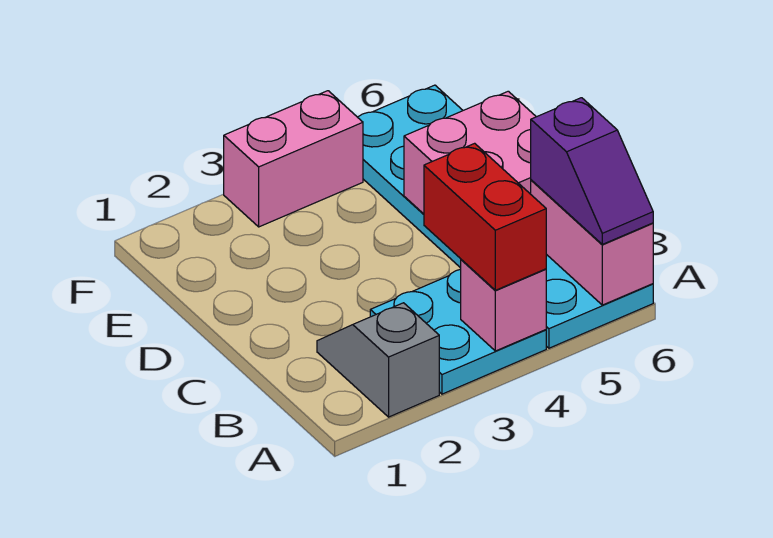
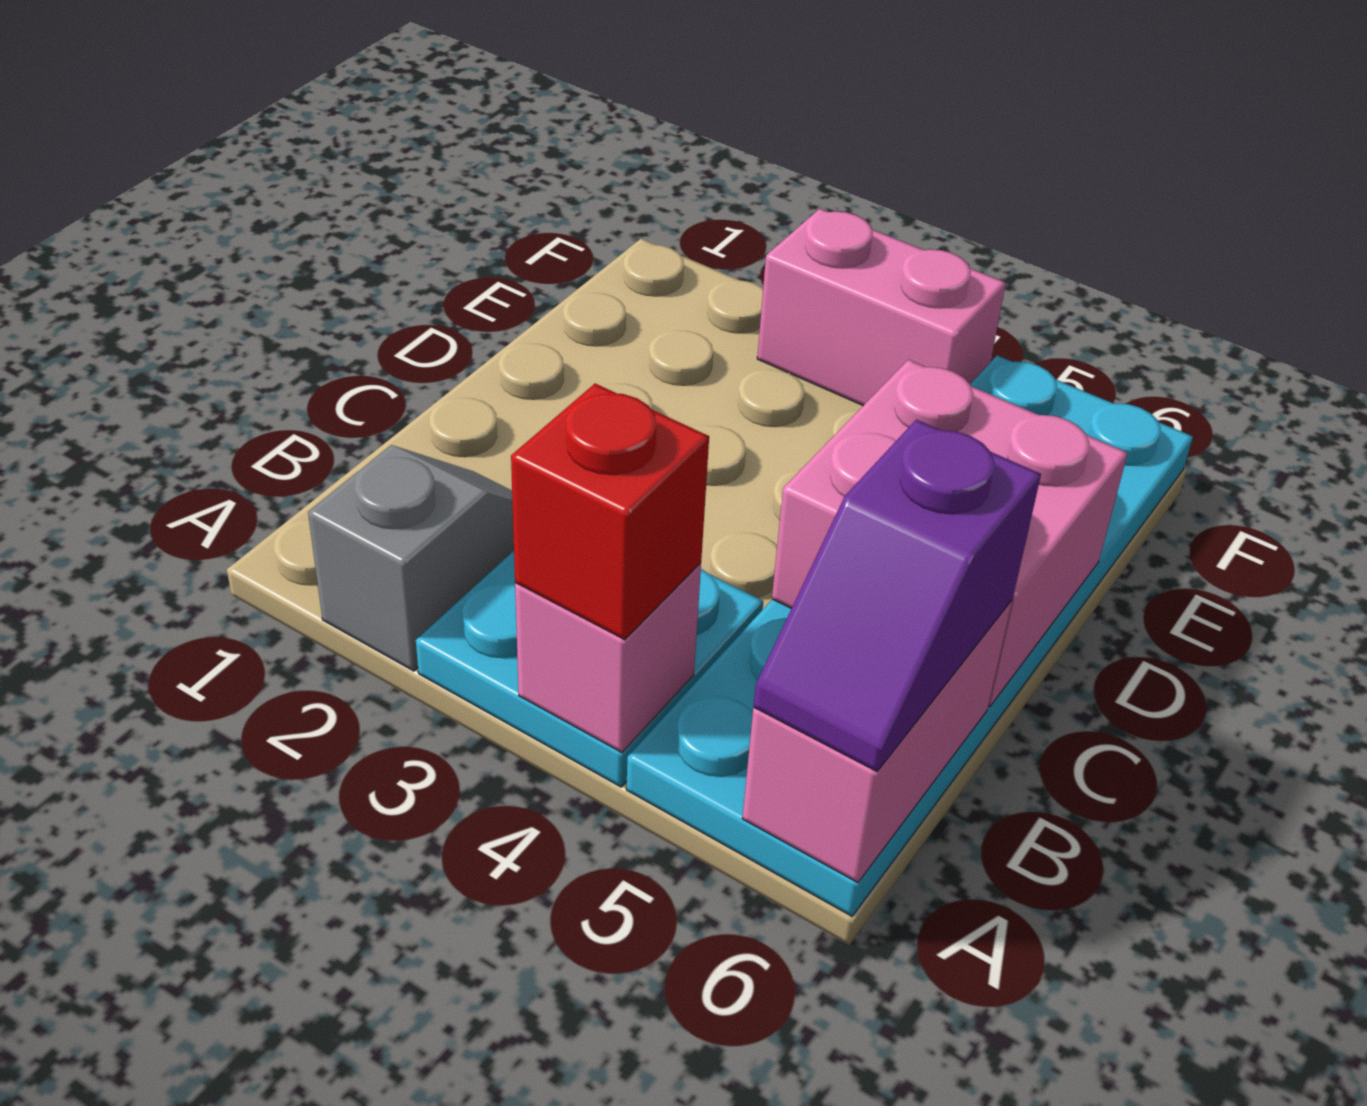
red brick A4:B4 level 3 -> red brick A4 level 3

